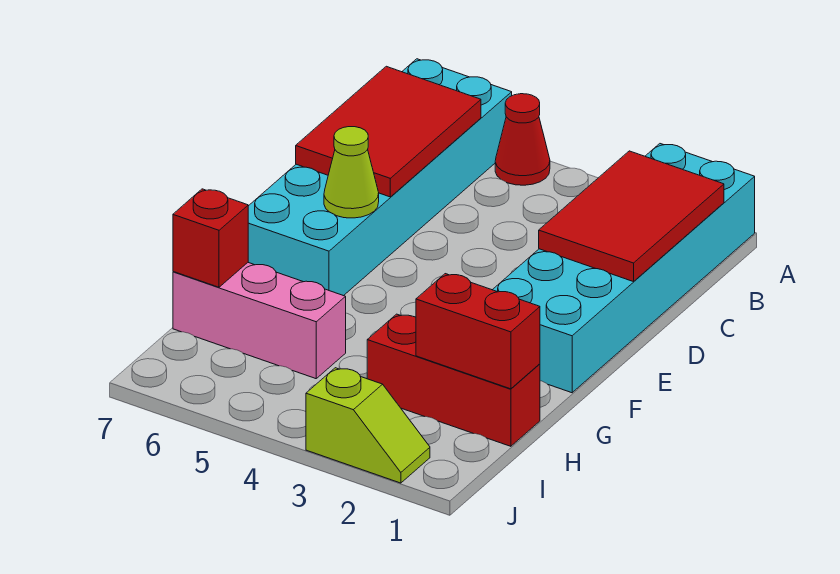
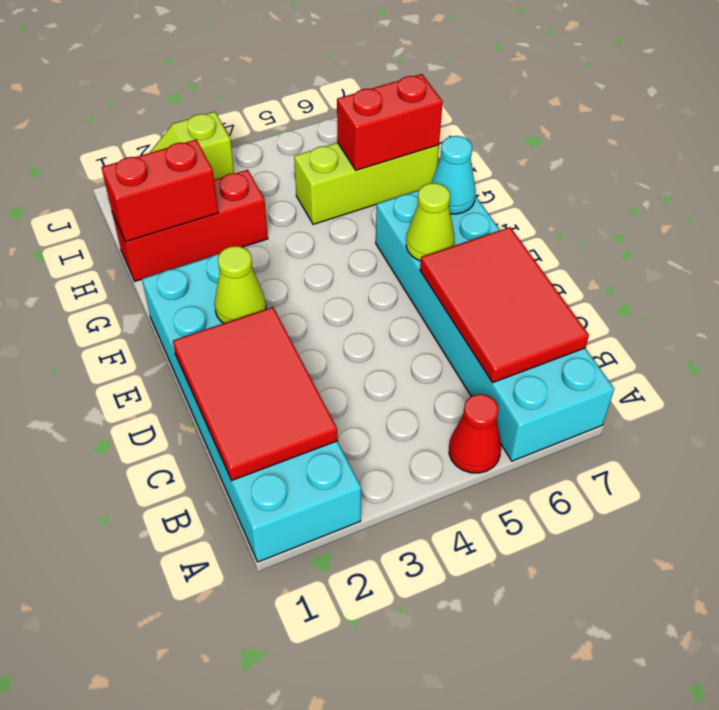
none -> lime cone E2 level 2
none -> cyan cone F7 level 2
pink brick H5:H7 level 1 -> lime brick H5:H7 level 1
red brick H7 level 2 -> red brick H6:H7 level 2

